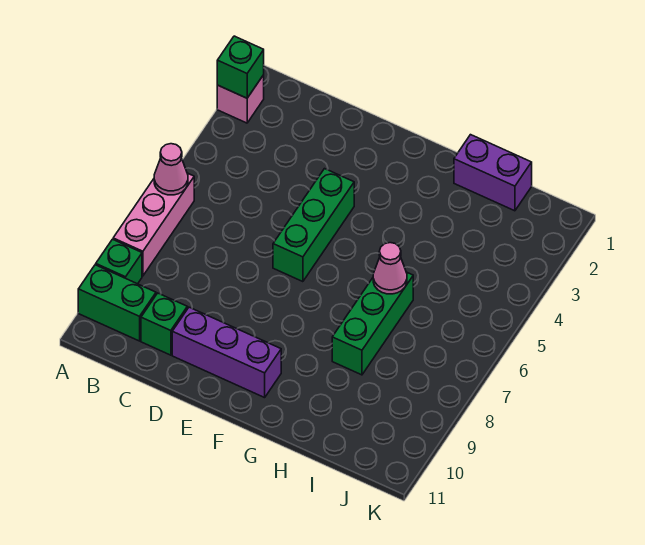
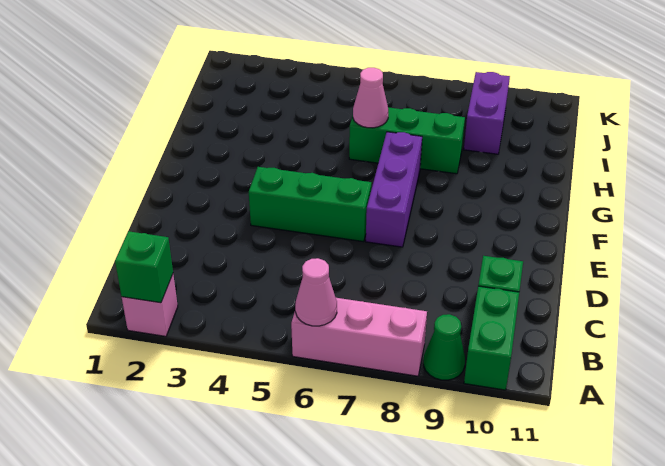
green brick A9 level 1 -> green cone A9 level 1
purple brick D10:F10 level 1 -> purple brick E7:G7 level 1
purple brick H1:I1 level 1 -> purple brick I9:J9 level 1

